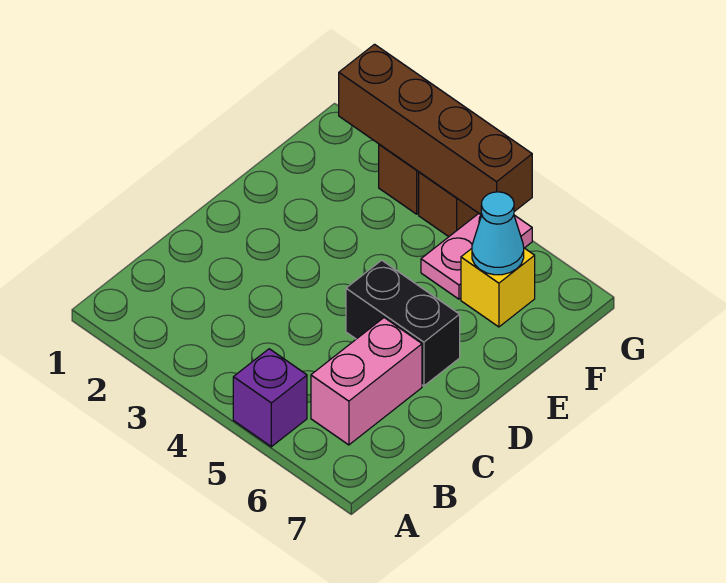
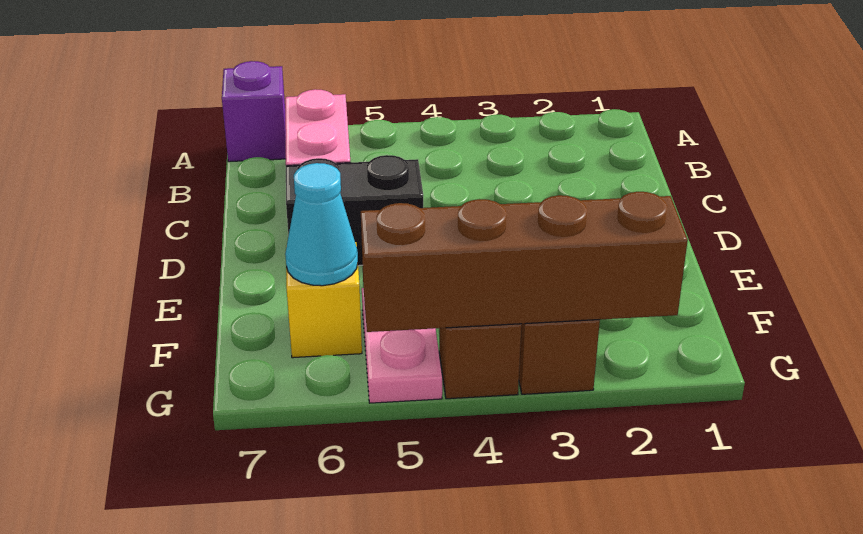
purple brick A5 level 1 -> purple brick A7 level 1

